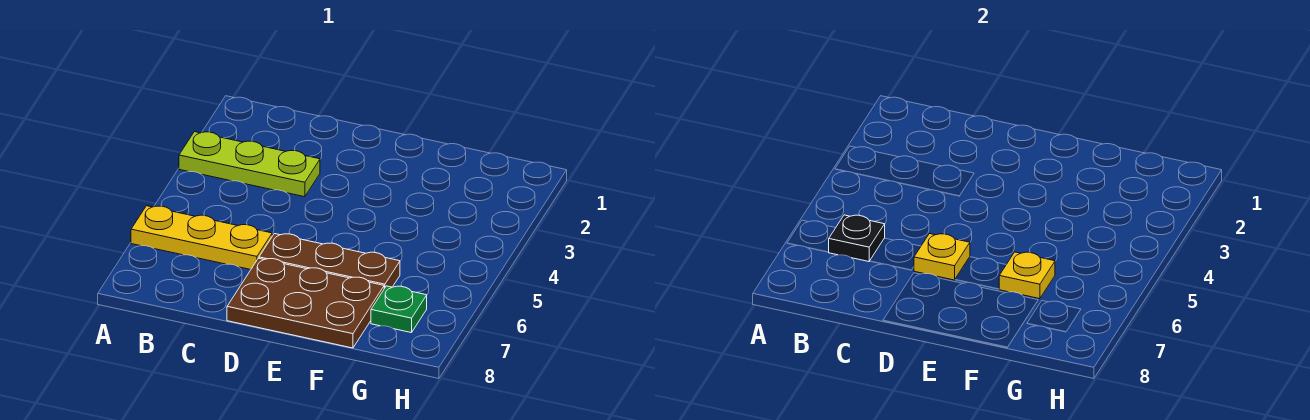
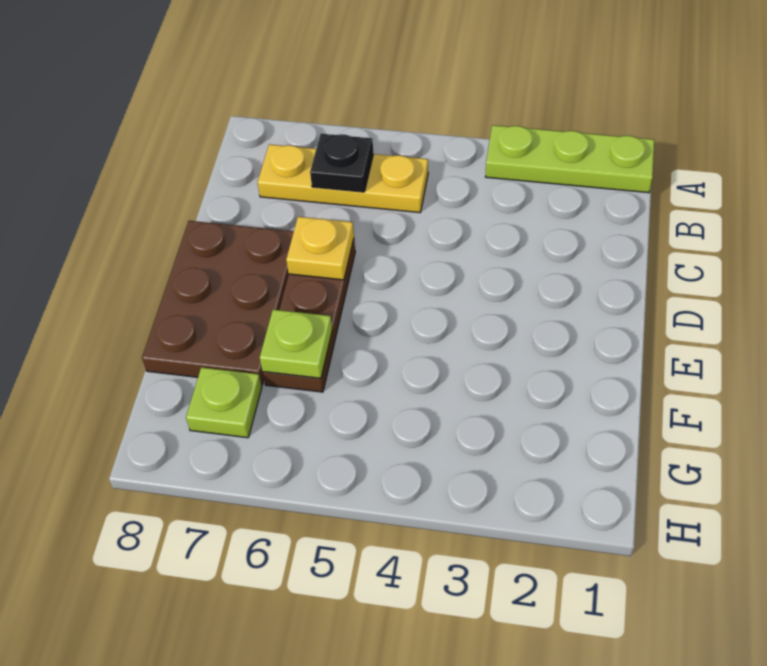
lime plate A3:C3 level 1 -> lime plate A1:A3 level 1
yellow plate A6:C6 level 1 -> yellow plate B5:B7 level 1
yellow plate F6 level 2 -> lime plate F6 level 2
green plate G7 level 1 -> lime plate G7 level 1

